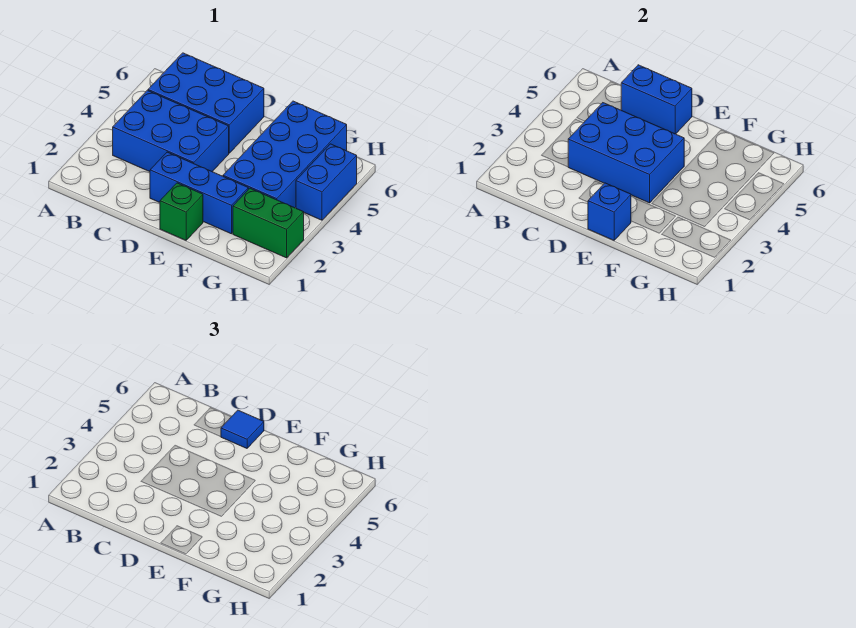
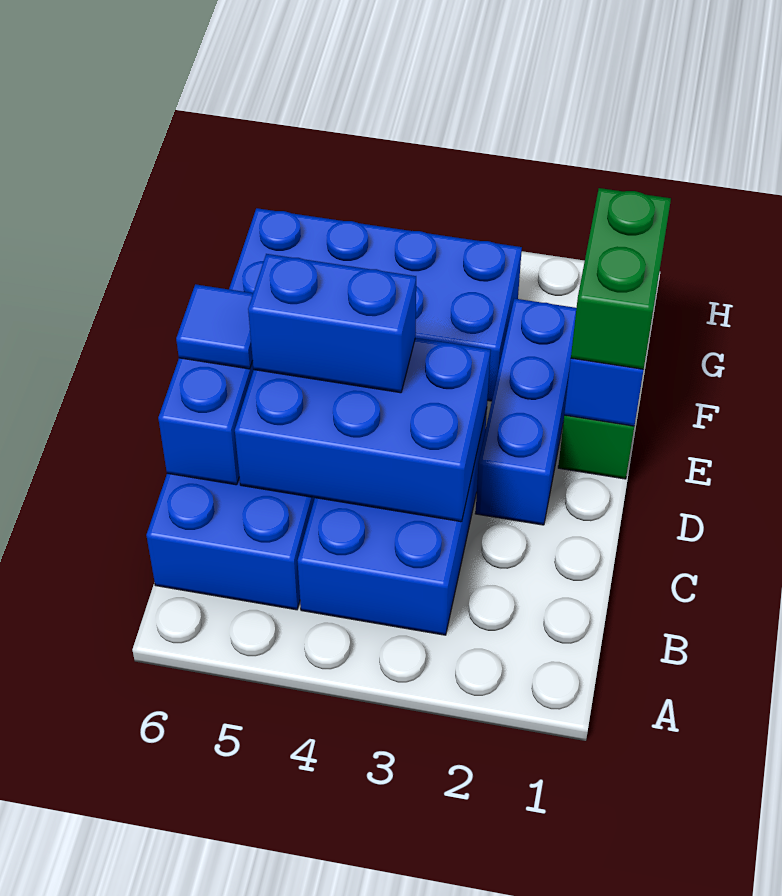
blue brick C3:E4 level 2 -> blue brick C3:D5 level 2
green brick G2:H2 level 1 -> green brick E1:F1 level 3
blue brick H4:H5 level 1 -> blue brick D4:D5 level 3

